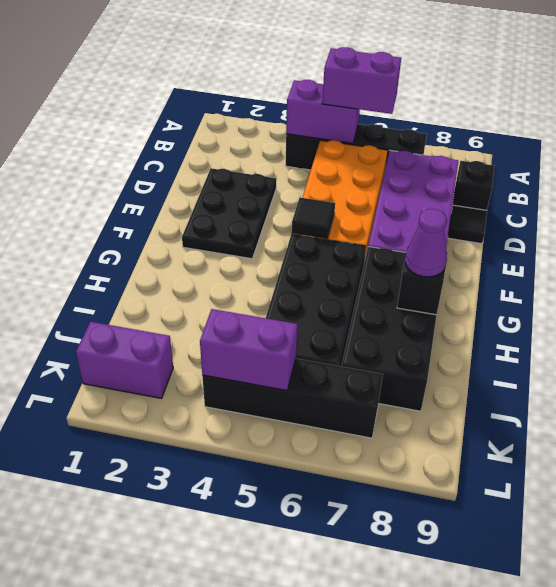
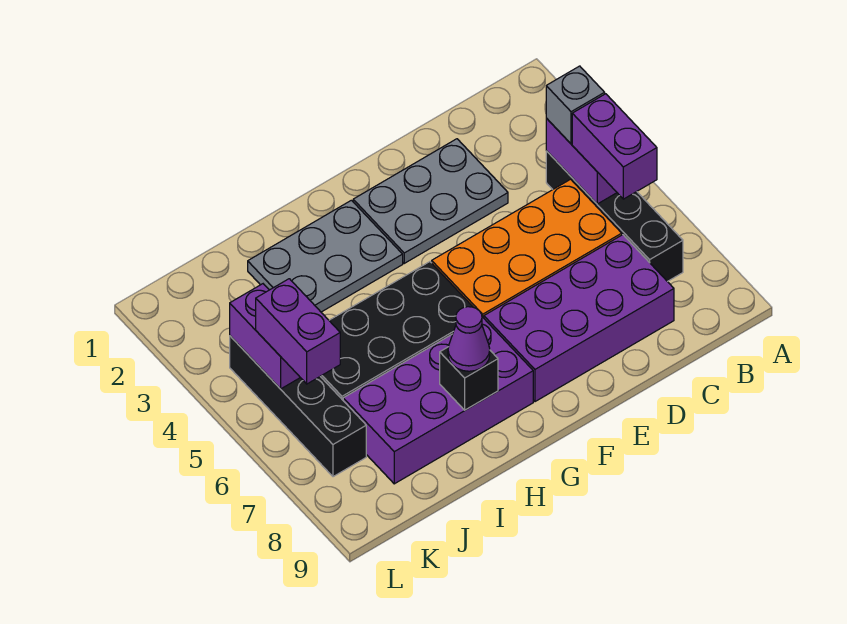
none -> grey brick B4 level 3
black brick C9 level 1 -> none
black plate D2:F3 level 1 -> grey plate D2:F3 level 1
black tile D9 level 1 -> none
black tile F5 level 2 -> none
none -> grey plate G2:I3 level 1
black brick G7:J8 level 1 -> purple brick G7:J8 level 1
purple brick K1:K2 level 1 -> purple brick K5:K6 level 3

